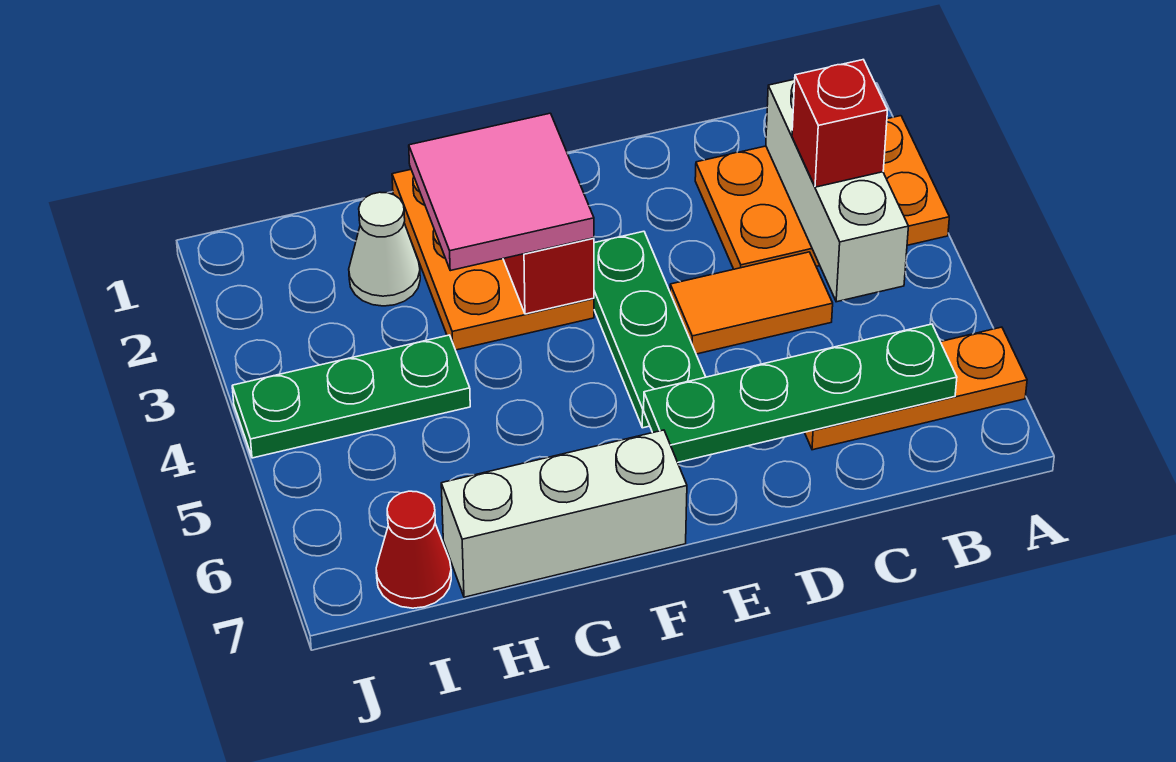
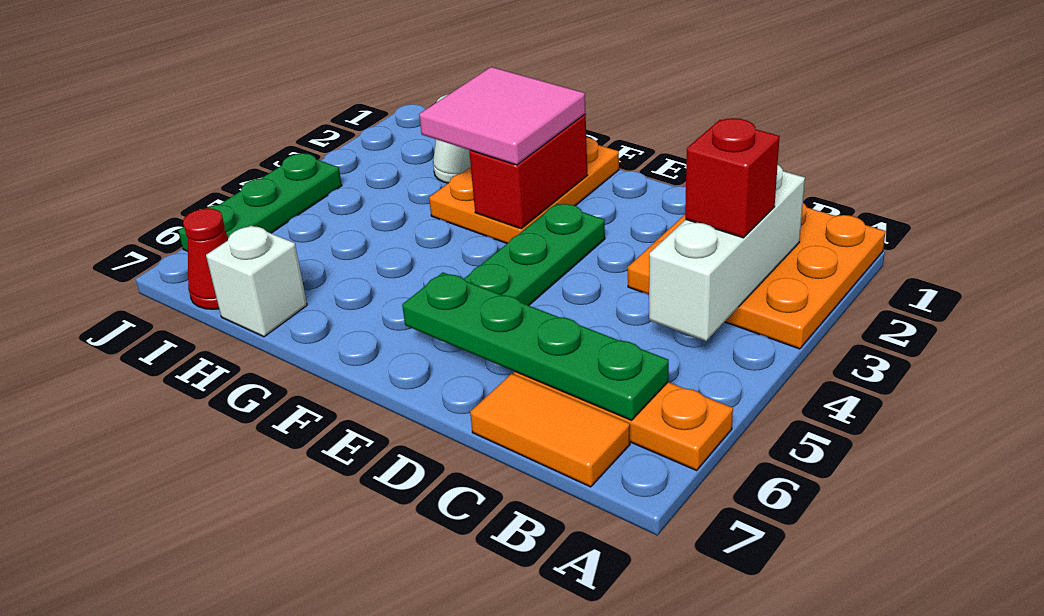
orange plate A2:C3 level 1 -> orange plate A1:C3 level 1
orange tile C4:D4 level 1 -> orange tile B7:C7 level 1
white brick F7:H7 level 1 -> white brick H7 level 1
green plate H4:J4 level 1 -> green plate J4:J6 level 1

